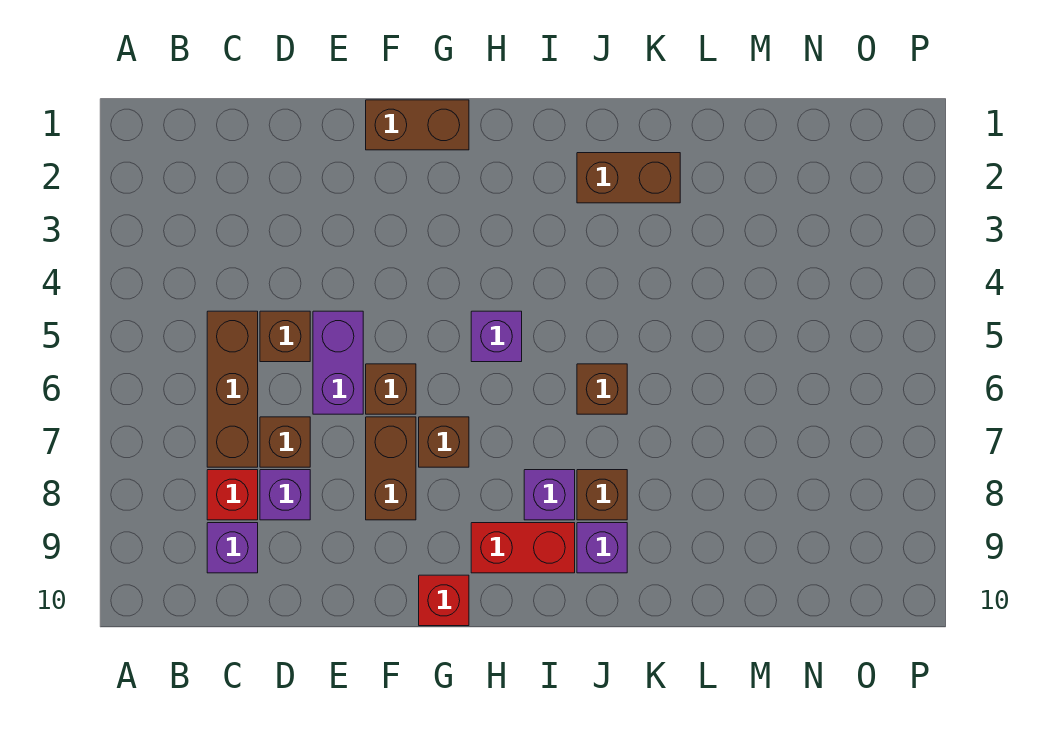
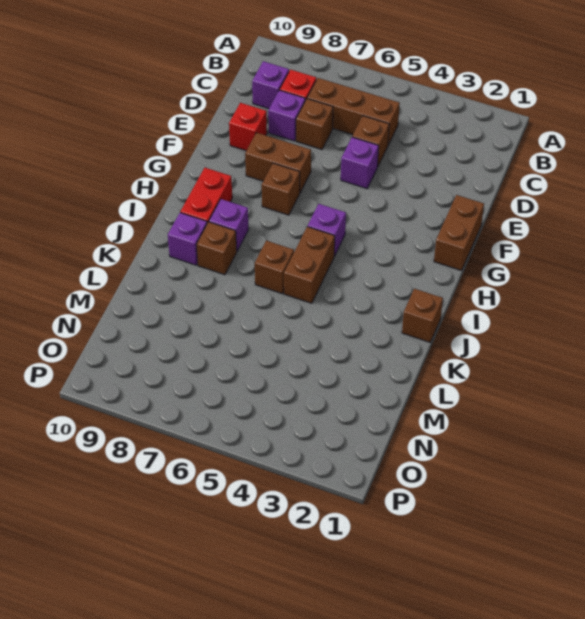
purple brick E5:E6 level 1 -> purple brick E5 level 1
brown brick F6 level 1 -> brown brick J1 level 1
red brick G10 level 1 -> red brick E9 level 1
brown brick J2:K2 level 1 -> brown brick I5:J5 level 1

